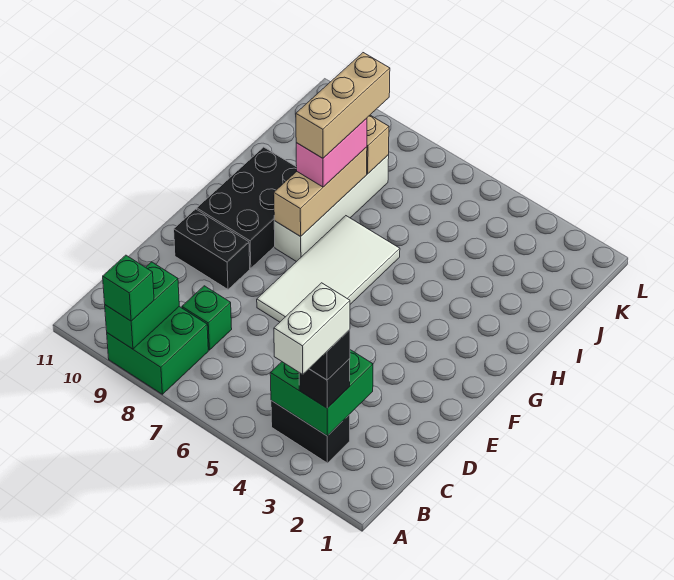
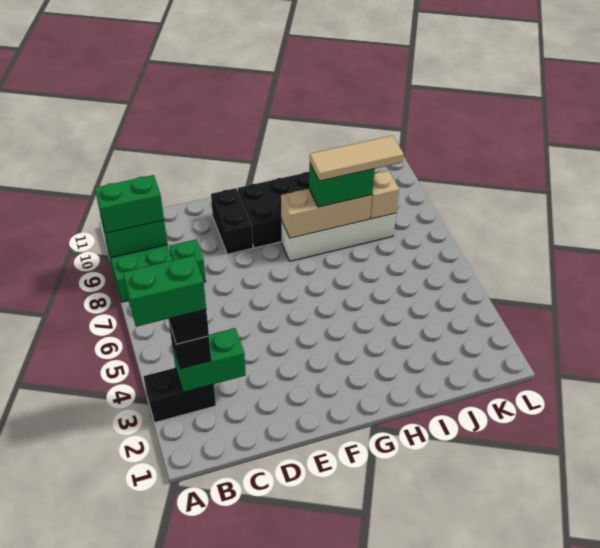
white brick A3:B3 level 5 -> green brick A3:B3 level 5
green brick A9 level 3 -> green brick A9:B9 level 3
black brick B3:B4 level 1 -> black brick A3:B3 level 1
green brick B3:C4 level 2 -> green brick B3:C3 level 2
white tile E6:H7 level 1 -> none
pink brick H8:I8 level 3 -> green brick H8:I8 level 3
tan brick H8:J8 level 4 -> tan tile H8:J8 level 4

